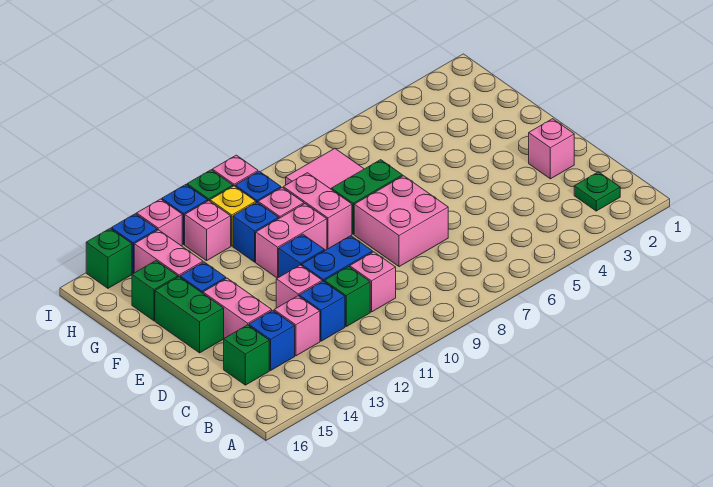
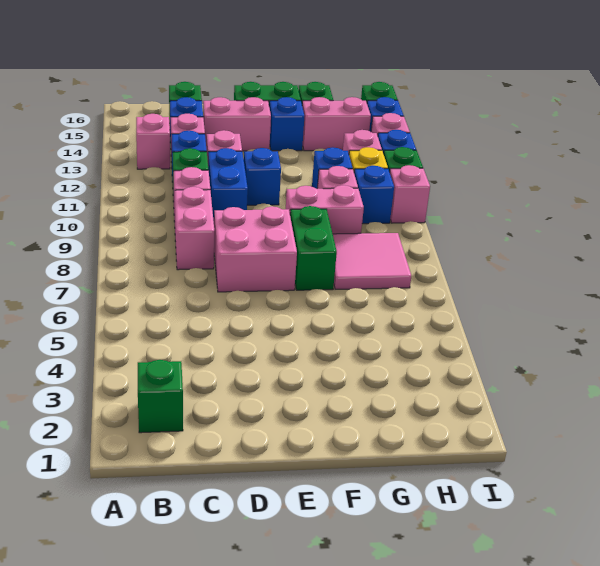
green plate B2 level 1 -> green brick B2 level 1
pink brick D2 level 1 -> pink brick B13 level 1
pink brick F10:F11 level 1 -> pink brick C8:C9 level 1

